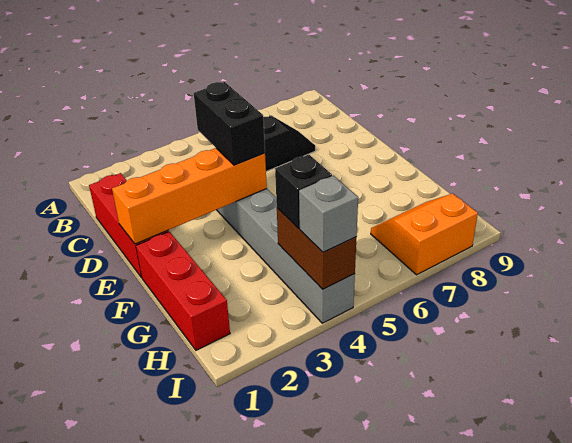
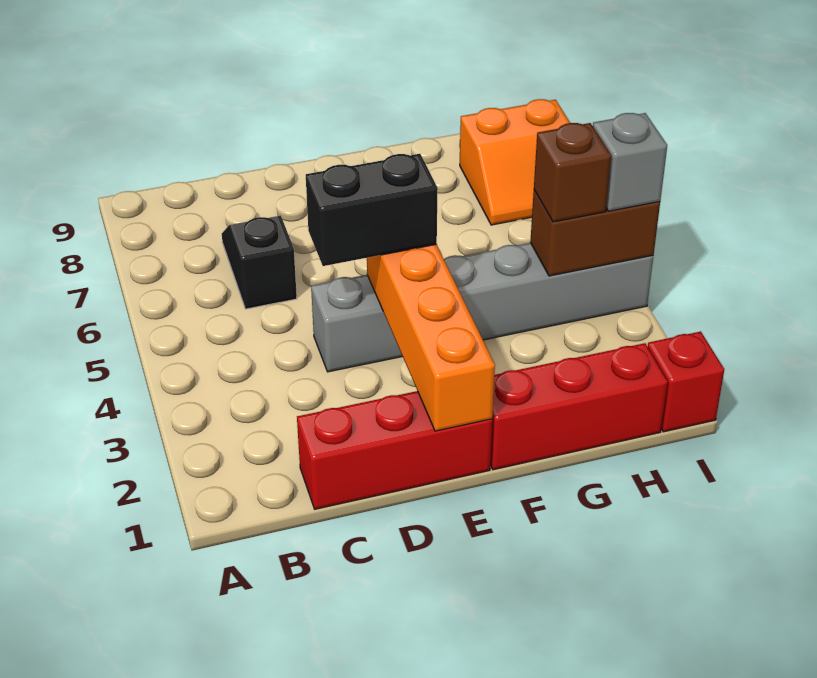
black brick H4 level 3 -> brown brick H4 level 3
orange slope H7:I8 level 1 top I -> orange slope H7:I8 level 1 top 8
none -> red brick I1 level 1

